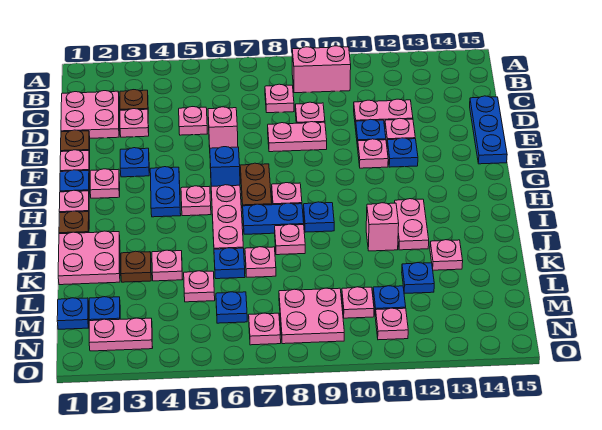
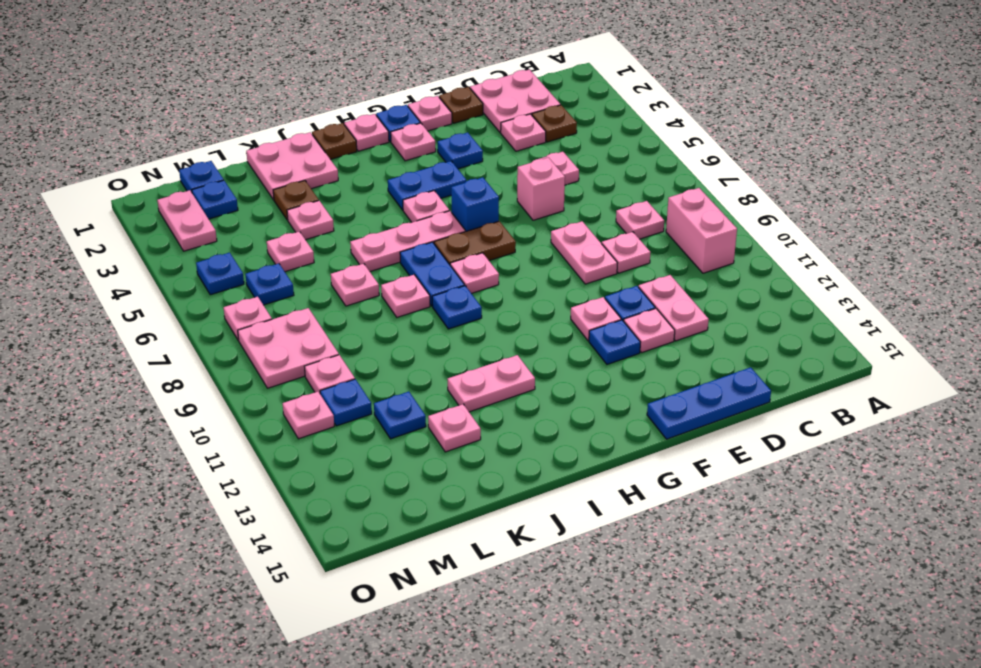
pink brick J11 level 1 -> none
blue plate K6 level 1 -> blue plate N5 level 1

